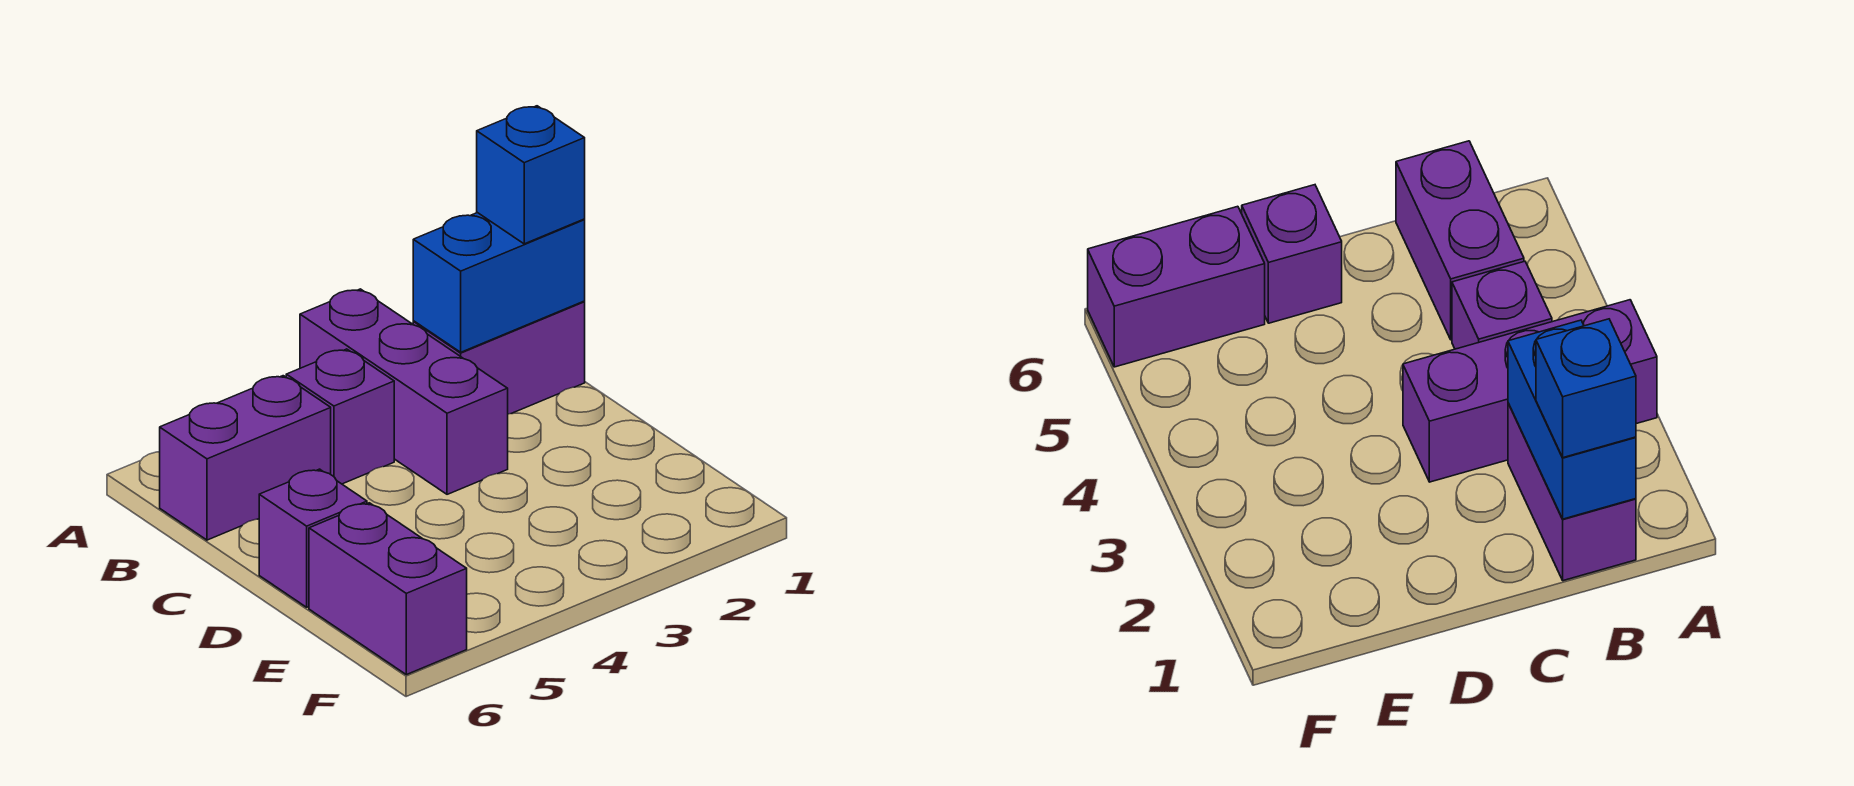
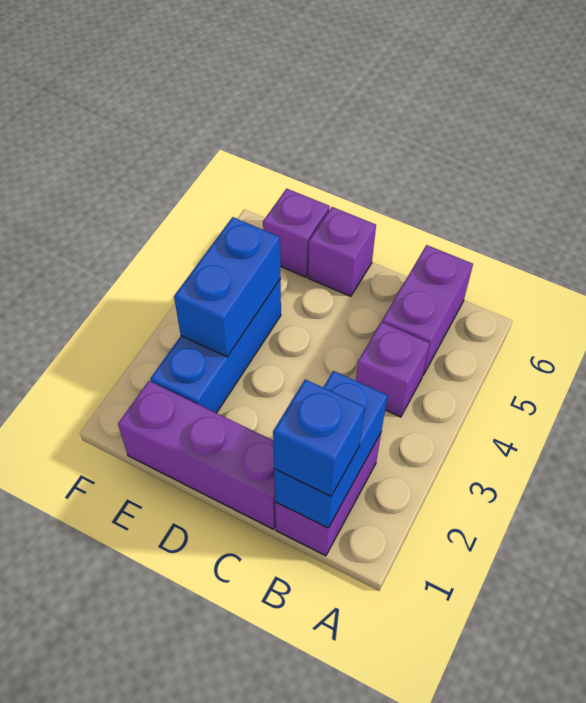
purple brick A3:C3 level 1 -> purple brick C1:E1 level 1
none -> blue brick E2:E4 level 1
none -> blue brick E3:E4 level 2
purple brick E6:F6 level 1 -> purple brick E6 level 1

